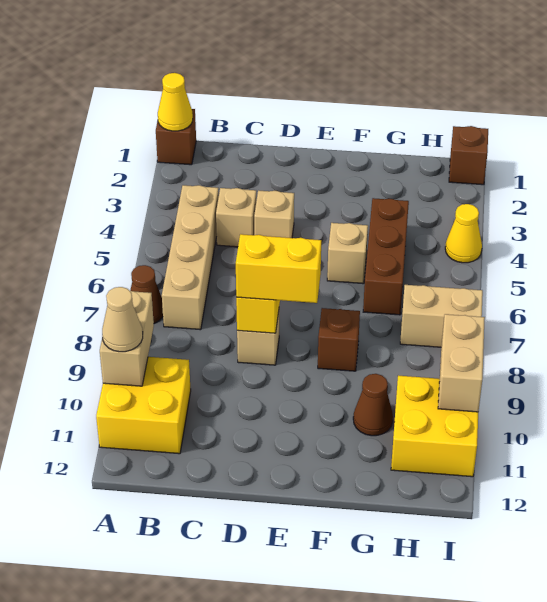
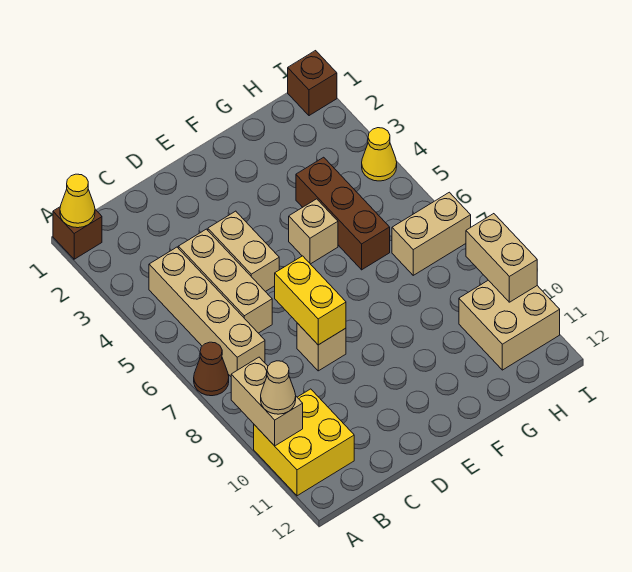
tan brick C4 level 1 -> tan brick C4:C6 level 1
tan brick D4 level 1 -> tan brick D4:D5 level 1
yellow brick D8:E8 level 3 -> none
brown brick F8 level 1 -> none
brown cone G10 level 1 -> none
yellow brick H10:I11 level 1 -> tan brick H10:I11 level 1

